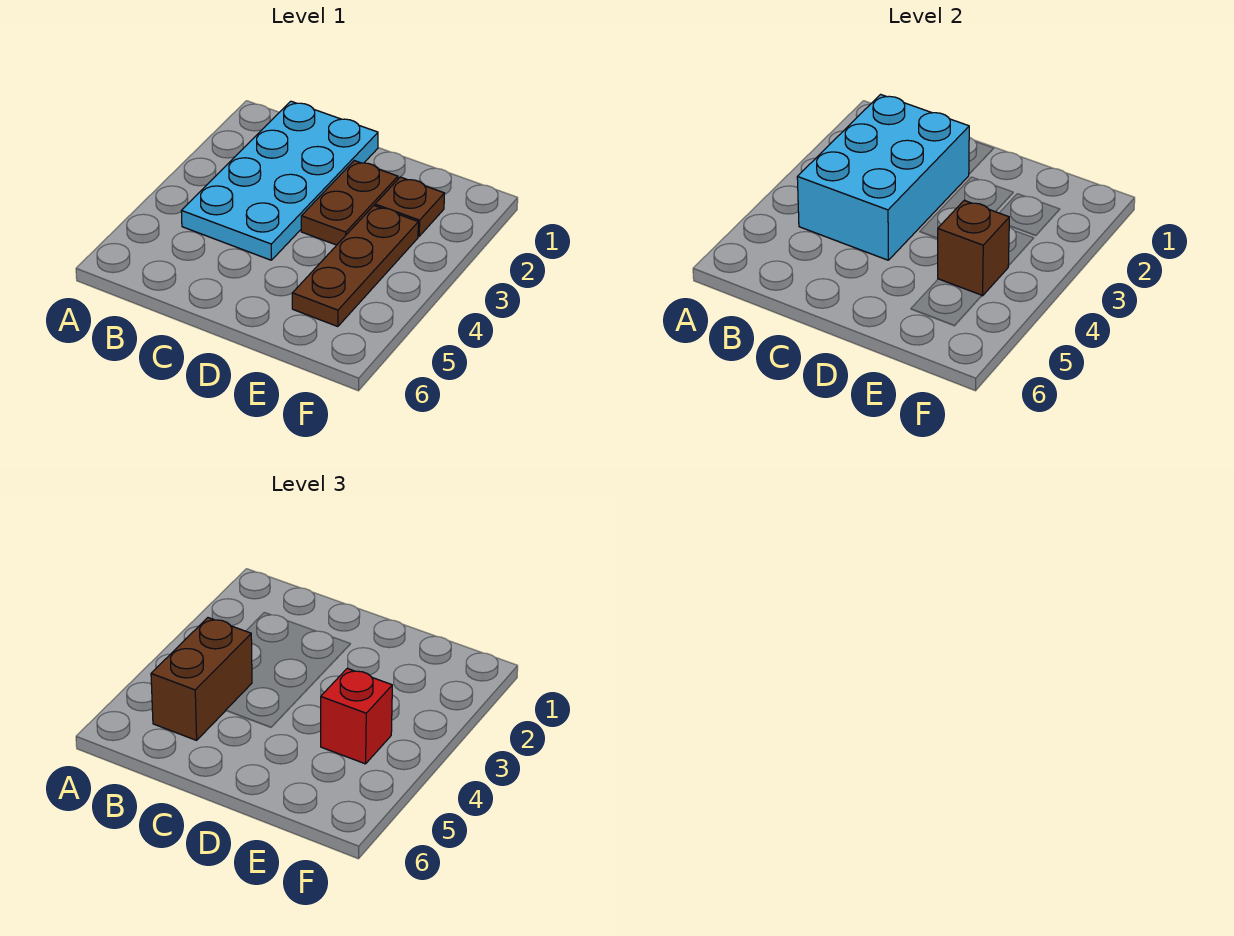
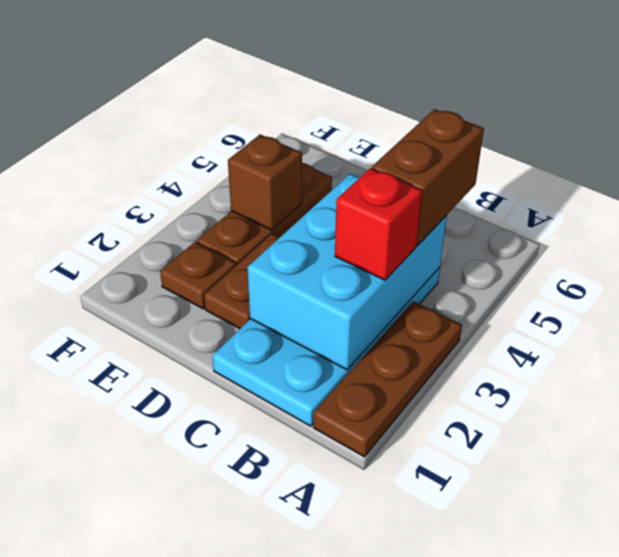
none -> brown plate A1:A3 level 1
red brick E4 level 3 -> red brick B3 level 3

